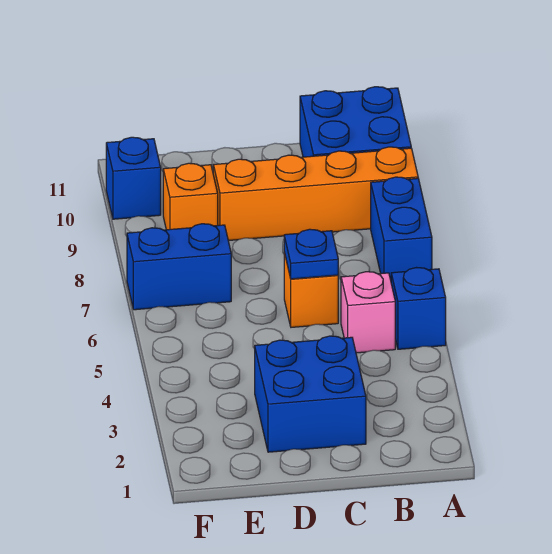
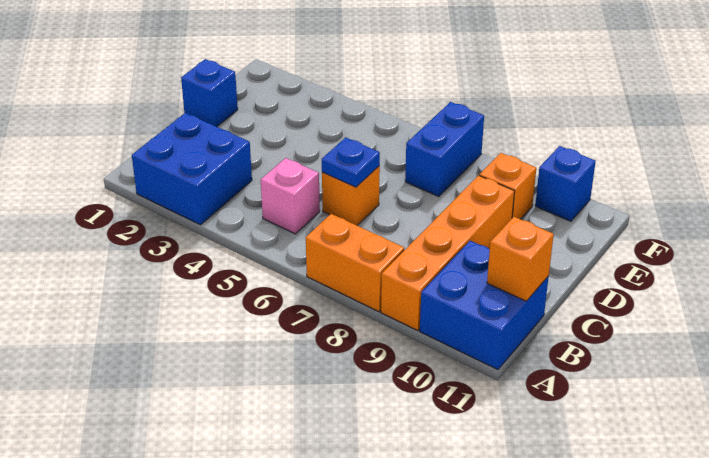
blue brick A5 level 1 -> blue brick D1 level 1
blue brick A7:A8 level 1 -> orange brick A7:A8 level 1
none -> orange brick B11 level 2
blue brick C2:D3 level 1 -> blue brick A2:B3 level 1

